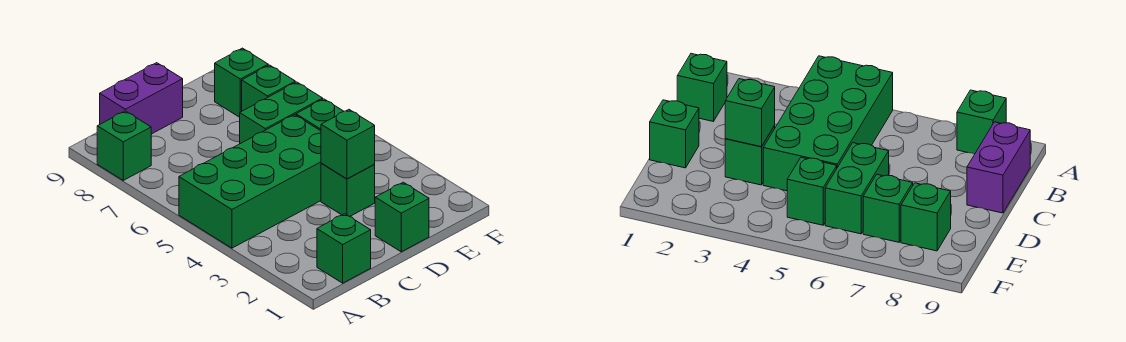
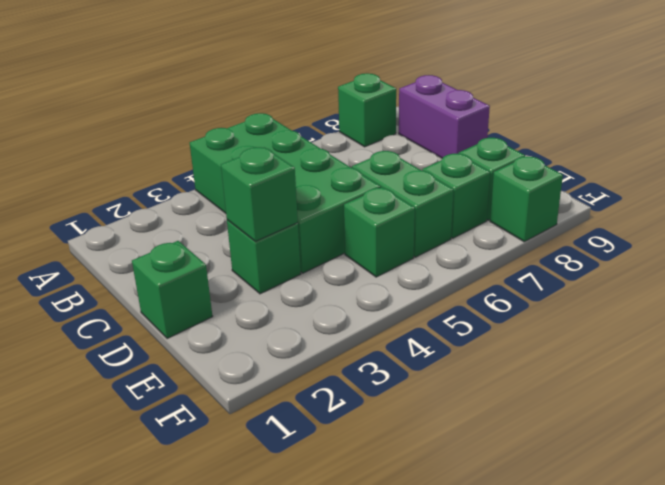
green brick B1 level 1 -> green brick F8 level 1

